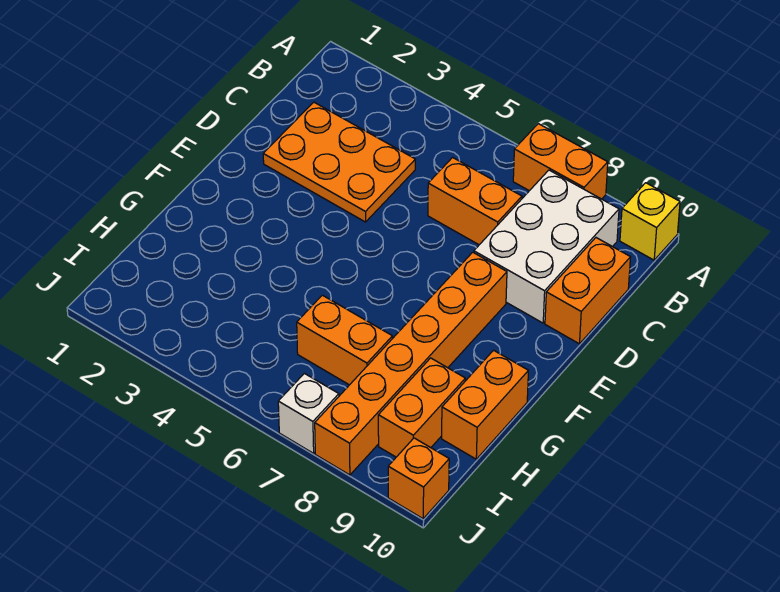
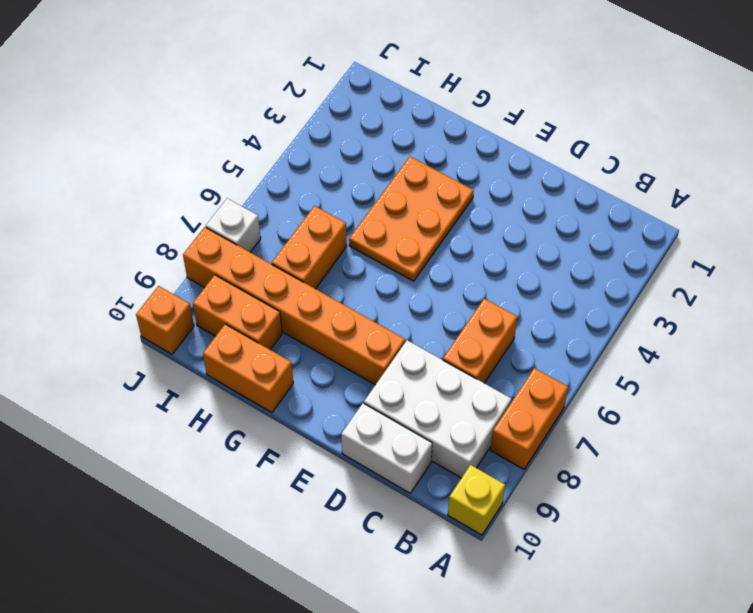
orange plate C2:D4 level 1 -> orange plate F3:G5 level 1
orange brick C10:D10 level 1 -> white brick C10:D10 level 1

